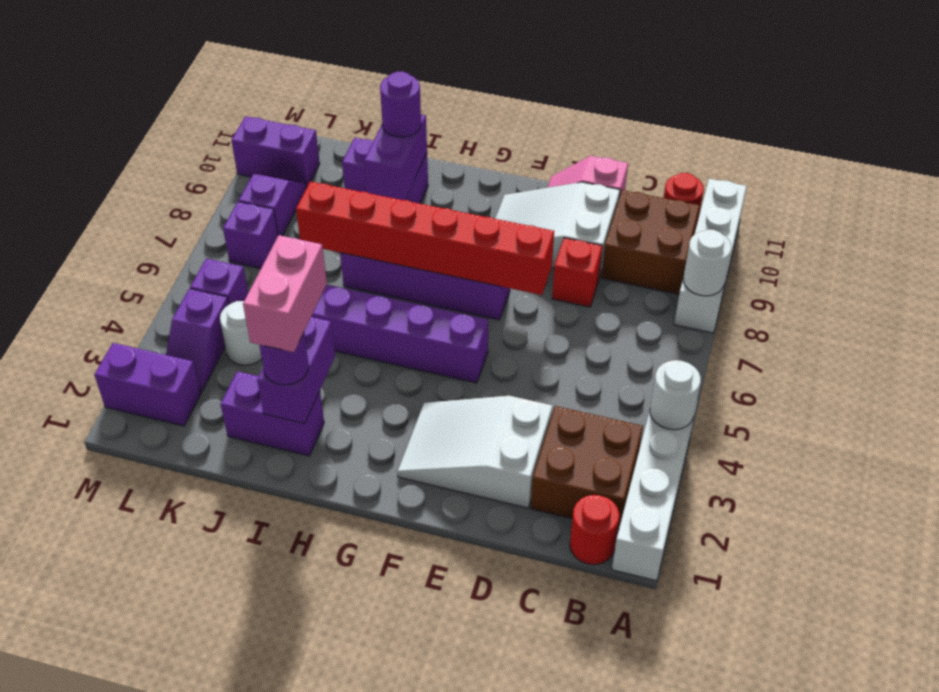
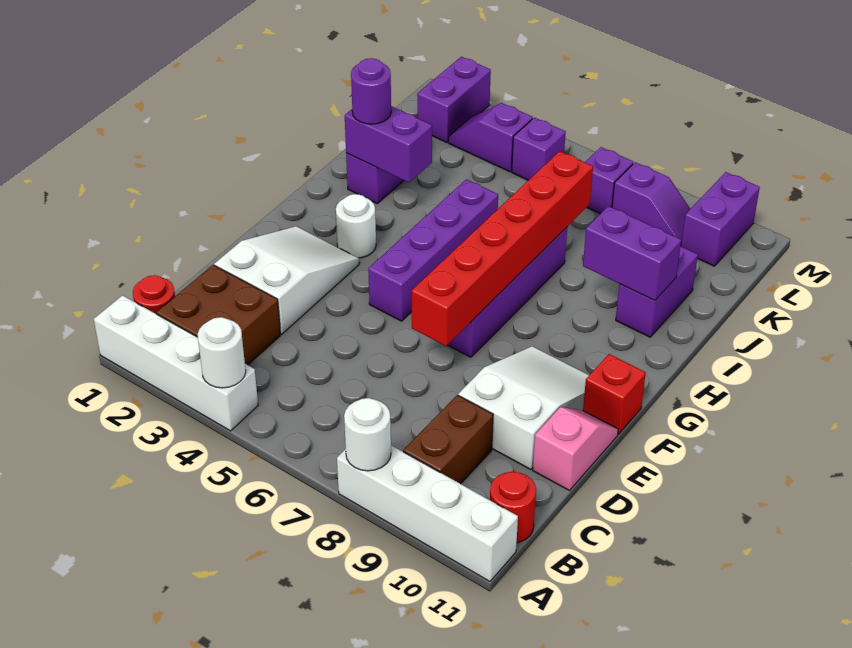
brown brick B9:C10 level 1 -> brown brick B9:C9 level 1
red brick D8 level 1 -> red brick F11 level 1
pink brick I2:I3 level 4 -> none
purple round brick I10 level 3 -> none
white round brick K4 level 1 -> white round brick G3 level 1

